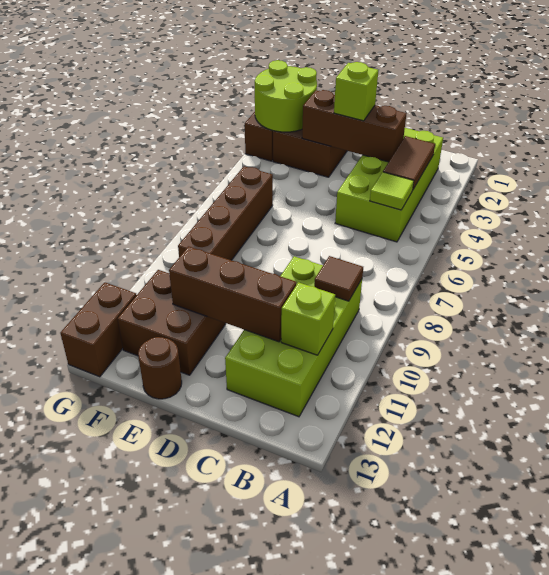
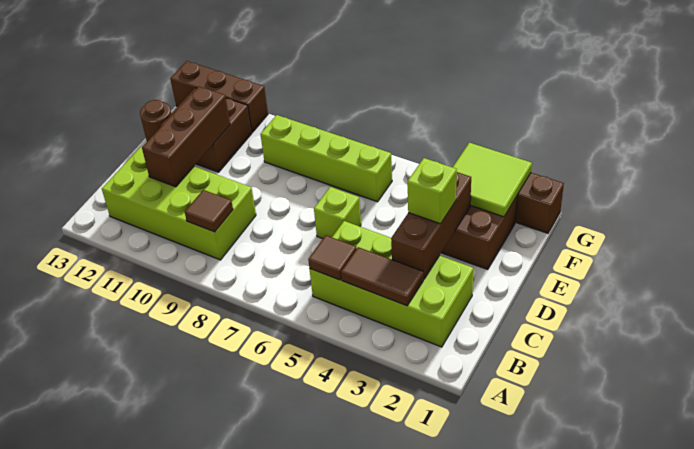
lime tile B5 level 2 -> brown tile B5 level 2
lime brick B11 level 2 -> lime brick D6 level 1
lime round brick F2:G3 level 2 -> lime tile F2:G3 level 2
brown brick F6:F9 level 1 -> lime brick F6:F9 level 1
brown brick G12:G13 level 1 -> brown brick G11:G13 level 1

